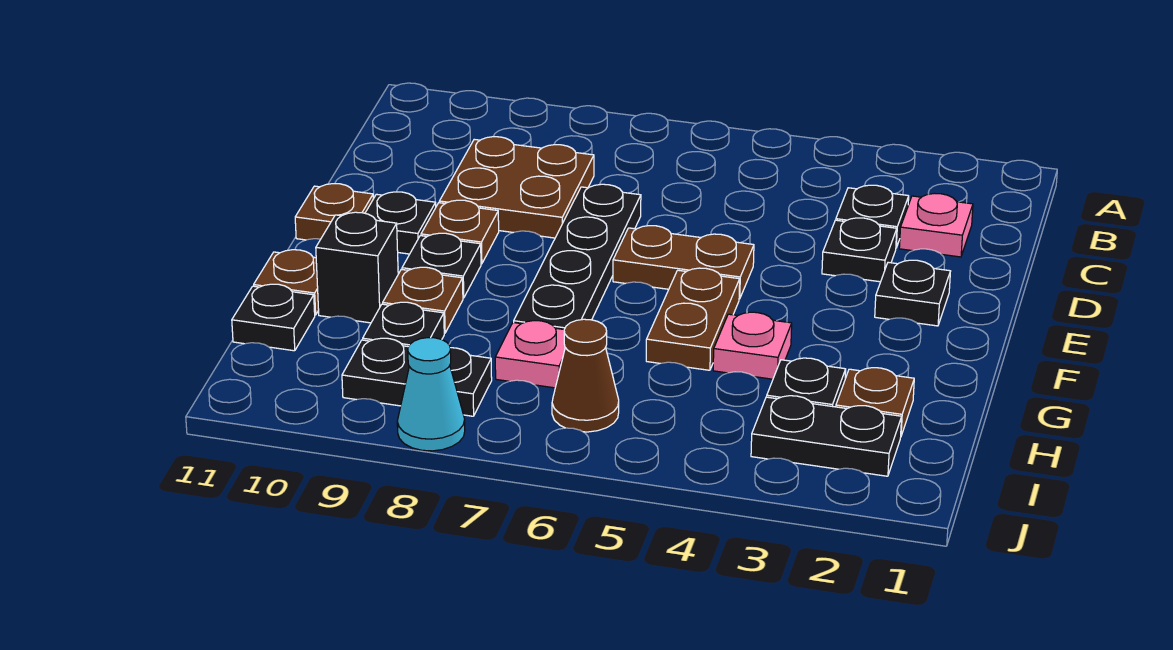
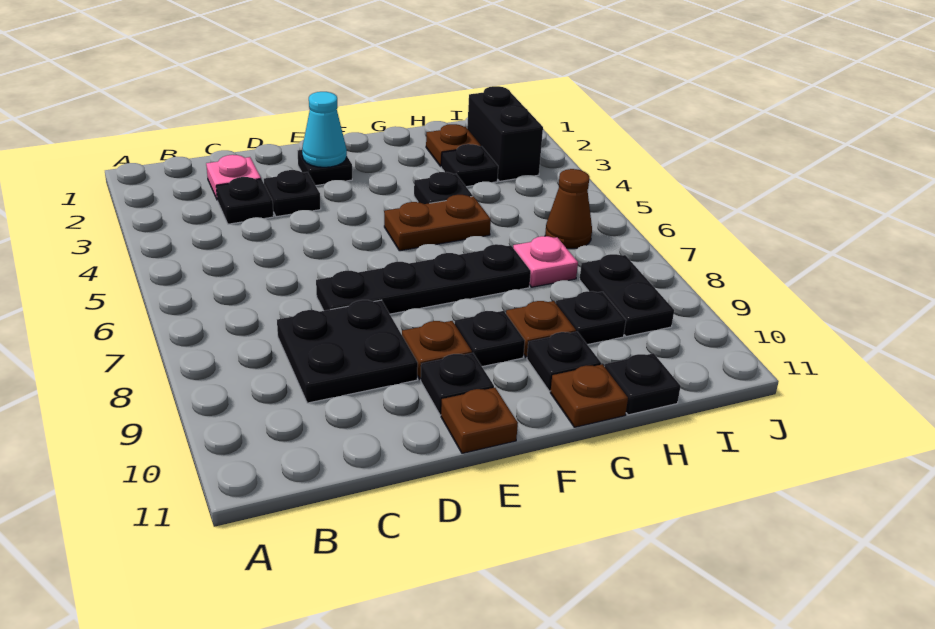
brown plate C8:D9 level 1 -> black plate C8:D9 level 1
brown plate E5:E6 level 1 -> none
pink plate G4 level 1 -> black plate G4 level 1
black brick G10 level 1 -> black plate G10 level 1
black plate I2:I3 level 1 -> black brick I2:I3 level 1
cyan cone J8 level 1 -> cyan cone E2 level 2

